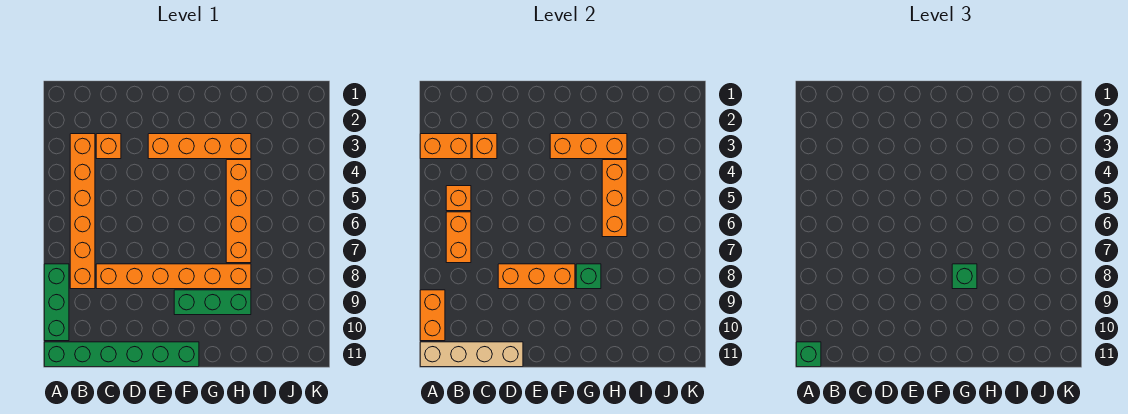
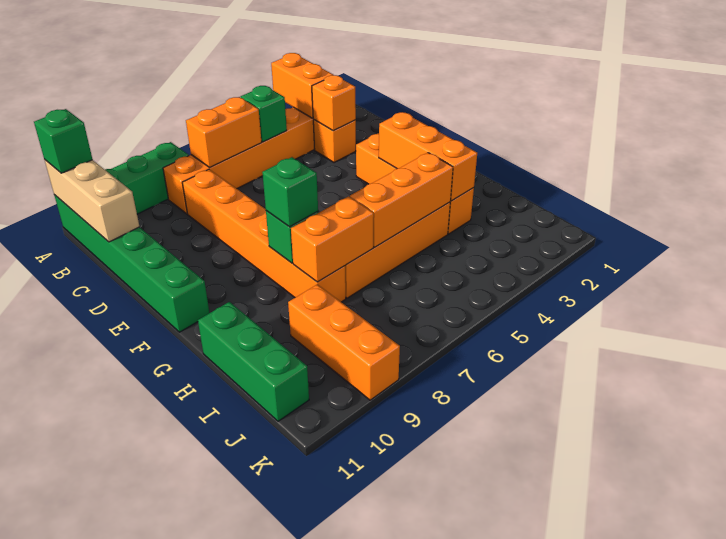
orange brick A9:A10 level 2 -> orange brick H7:H8 level 2
tan brick A11:D11 level 2 -> tan brick A11:C11 level 2
orange brick B5 level 2 -> green brick B5 level 2
orange brick D8:F8 level 2 -> orange brick I9:K9 level 1
green brick F9:H9 level 1 -> green brick H11:J11 level 1

